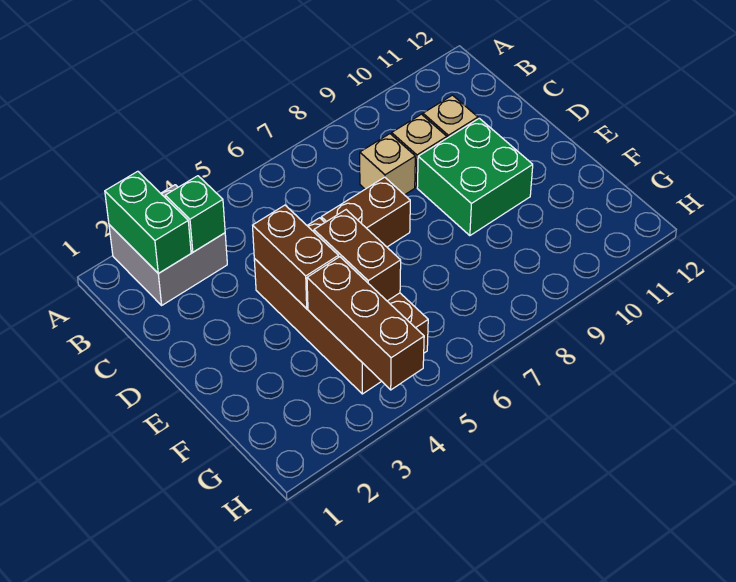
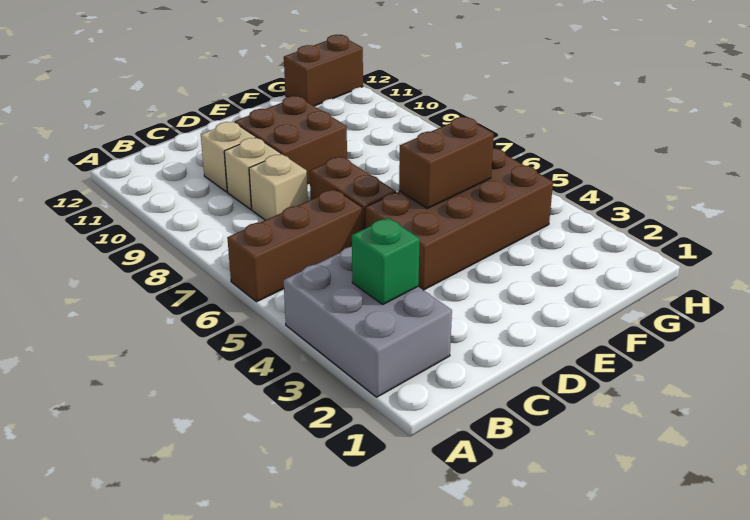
grey brick A2:B3 level 1 -> grey brick A2:B4 level 1
green brick A2:B2 level 2 -> none
brown brick D4:E4 level 2 -> brown brick G12:H12 level 1
green brick D9:E10 level 1 -> brown brick D9:E10 level 1
brown brick F4:H4 level 2 -> brown brick A6:C6 level 1

